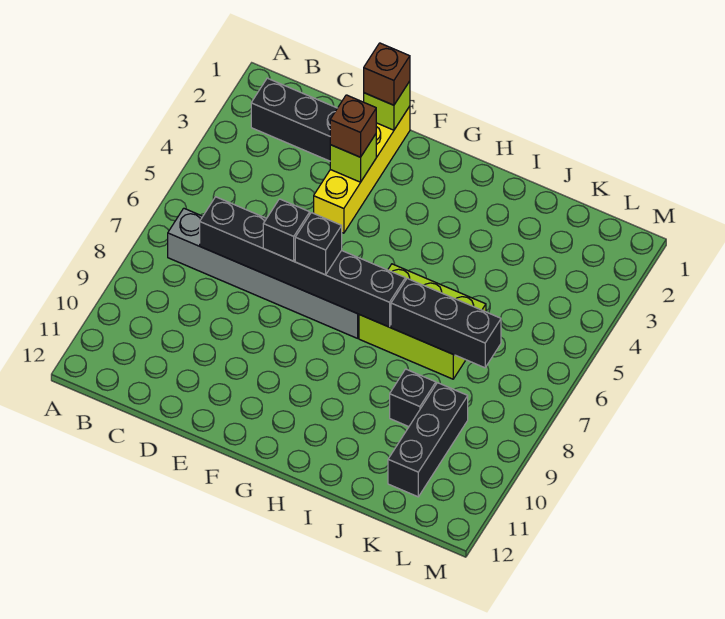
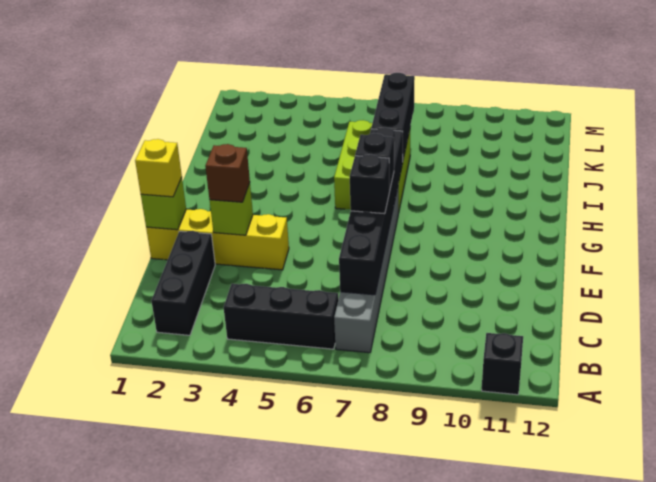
brown brick E1 level 3 -> yellow brick E1 level 3
black brick J9 level 1 -> black brick A11 level 1
black brick K9:K11 level 1 -> black brick B4:B6 level 1

